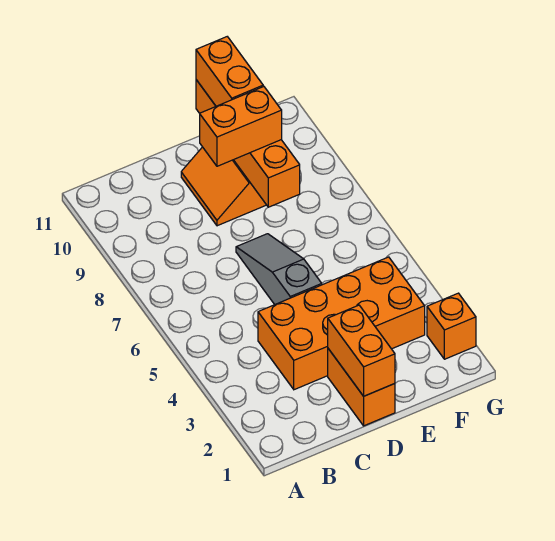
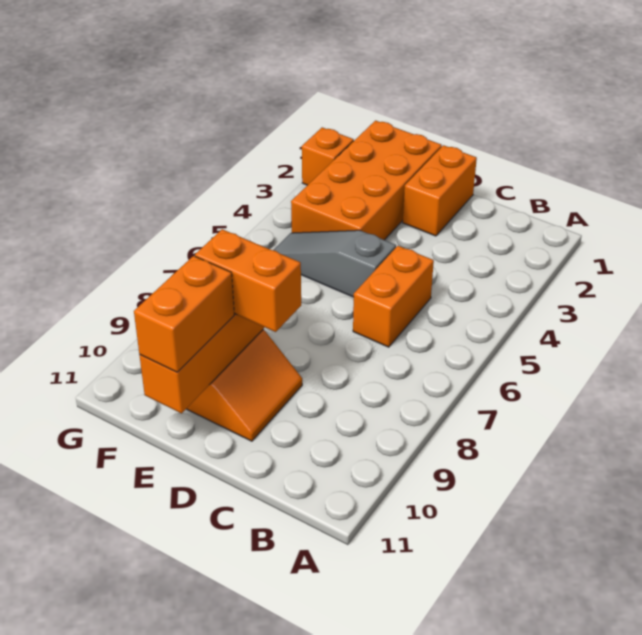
orange brick C3:F4 level 1 -> orange brick E1:F4 level 1
orange brick D1:D2 level 2 -> orange brick C5:C6 level 1
grey slope D5:D7 level 1 top 5 -> grey slope D5:F5 level 1 top D

